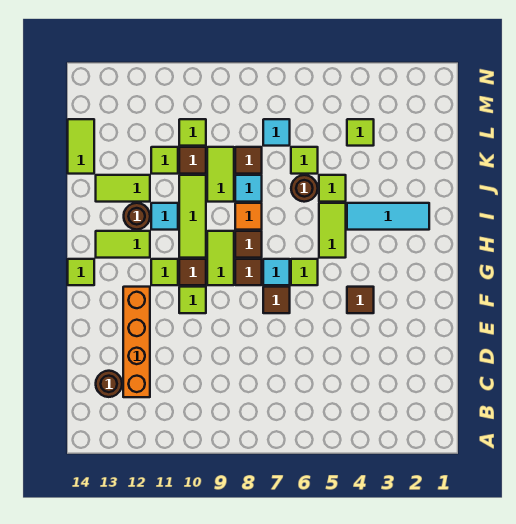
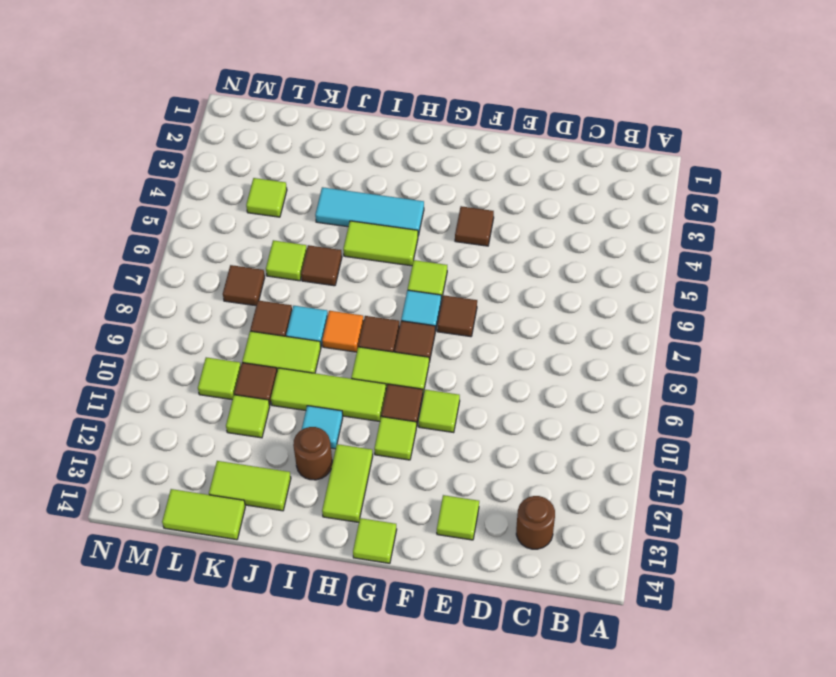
orange brick C12:F12 level 1 -> none
cyan tile I2:I4 level 1 -> cyan tile H4:J4 level 1
lime tile J5 level 1 -> lime tile E13 level 1
brown round brick J6 level 1 -> brown tile J6 level 1
lime tile J12:J13 level 1 -> lime tile J13:K13 level 1
cyan tile L7 level 1 -> brown tile L7 level 1

